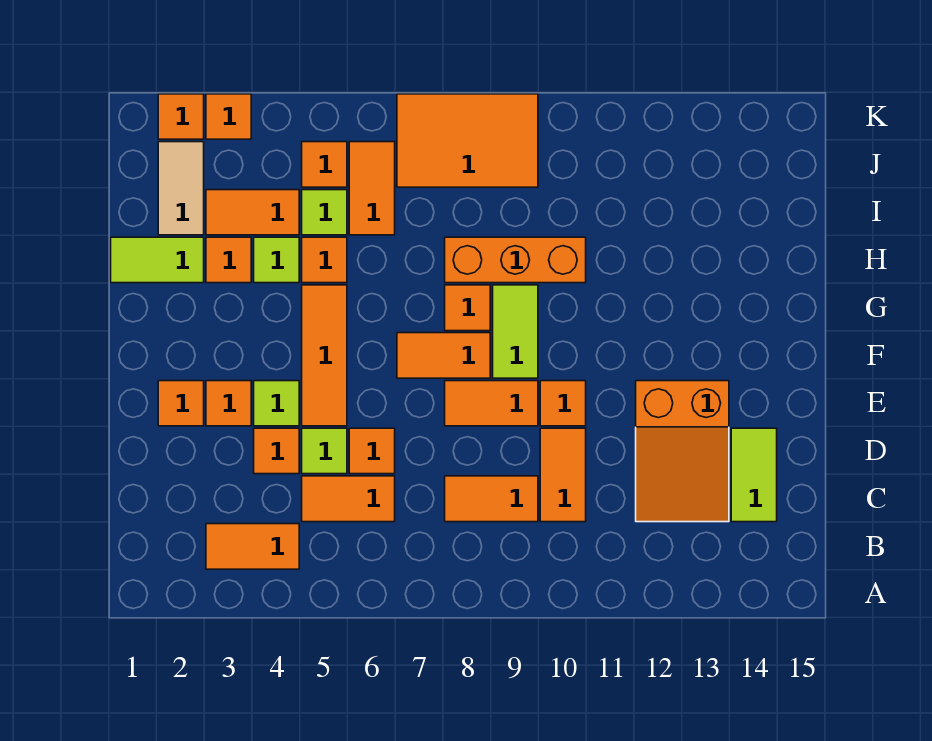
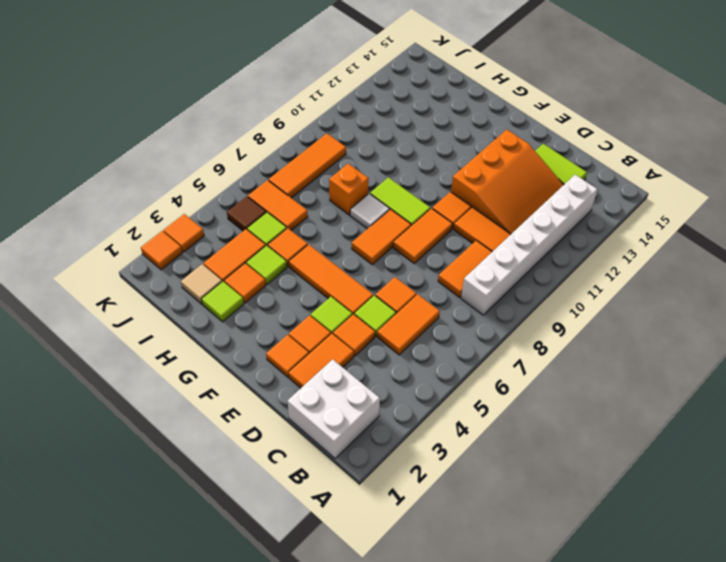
none -> white brick B1:C2 level 1
orange tile B3:B4 level 1 -> orange tile D2:D3 level 1
none -> white brick B8:B13 level 1
orange slope C12:E13 level 1 top E -> orange slope C11:E13 level 1 top E
orange tile G8 level 1 -> white tile G8 level 1
lime tile H1:H2 level 1 -> lime tile H2 level 1
orange brick H8:H10 level 1 -> orange brick H8 level 1
tan tile I2:J2 level 1 -> tan tile I2 level 1
orange tile J5 level 1 -> brown tile J5 level 1
orange tile J7:K9 level 1 -> orange tile J7:J9 level 1

